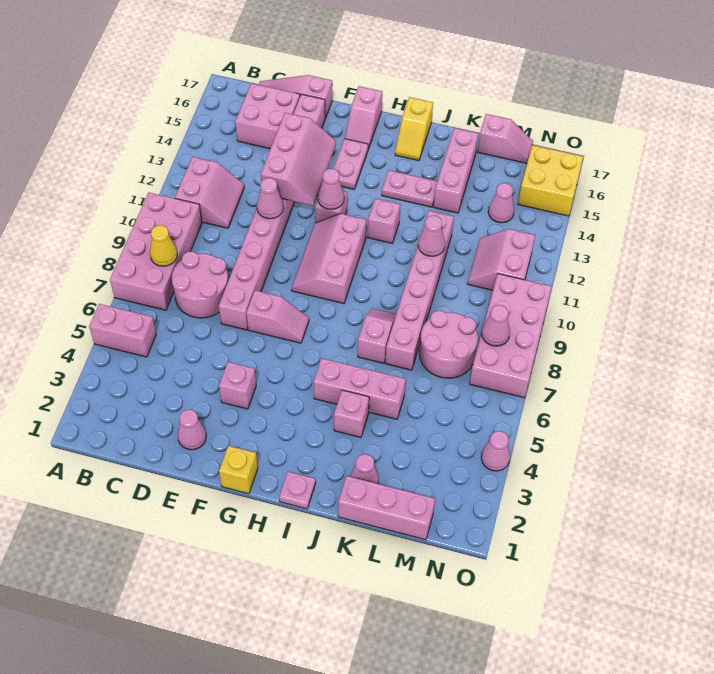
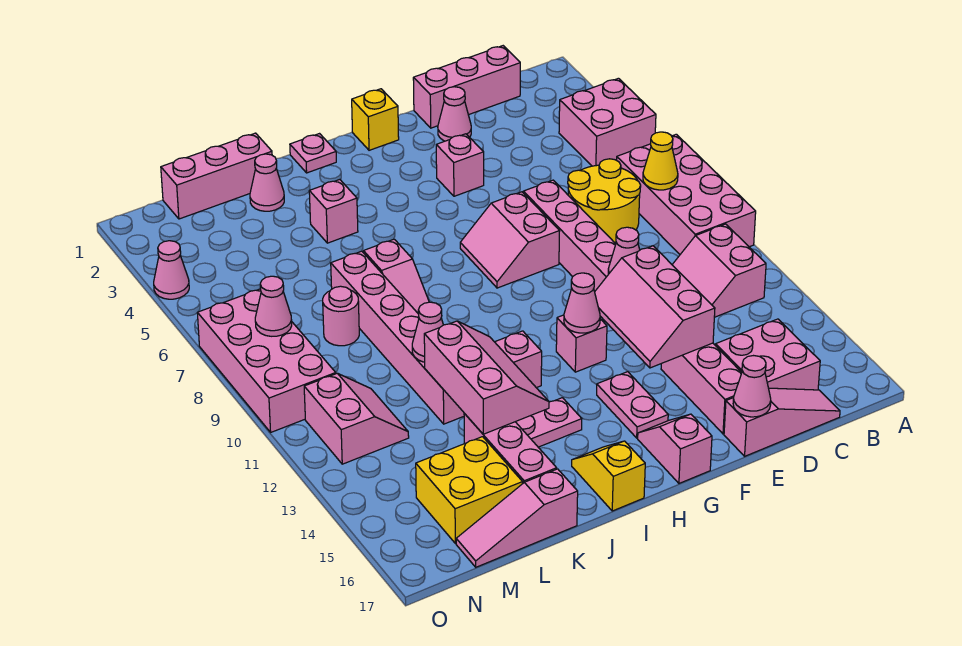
pink brick A5:B5 level 1 -> pink brick A4:B5 level 1
pink round brick C7:D8 level 1 -> yellow round brick C7:D8 level 1
pink slope F7:G7 level 1 top F -> pink slope F7:G8 level 1 top F
pink slope G9:H11 level 1 top H -> pink slope J12:K14 level 2 top K
pink brick I5:K5 level 1 -> pink brick C1:E1 level 1
pink round brick L7:M8 level 1 -> pink round brick L8 level 1
pink slope L17:M17 level 1 top L -> pink slope K17:M17 level 1 top K
pink cone M14 level 1 -> pink cone E17 level 2
yellow brick N15:O16 level 1 -> yellow brick L15:M16 level 1

